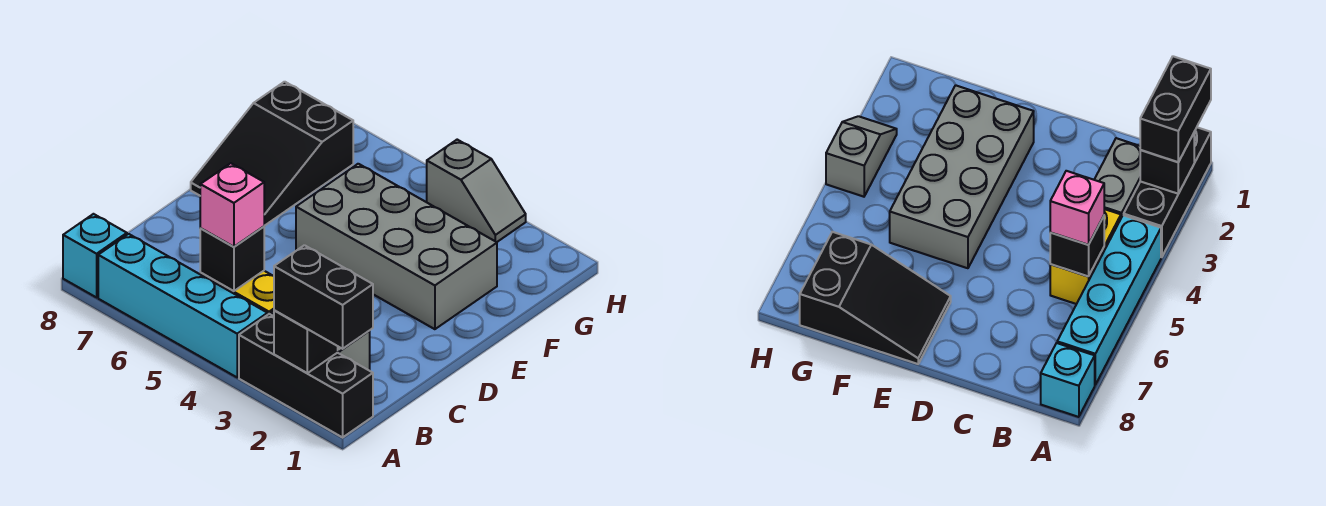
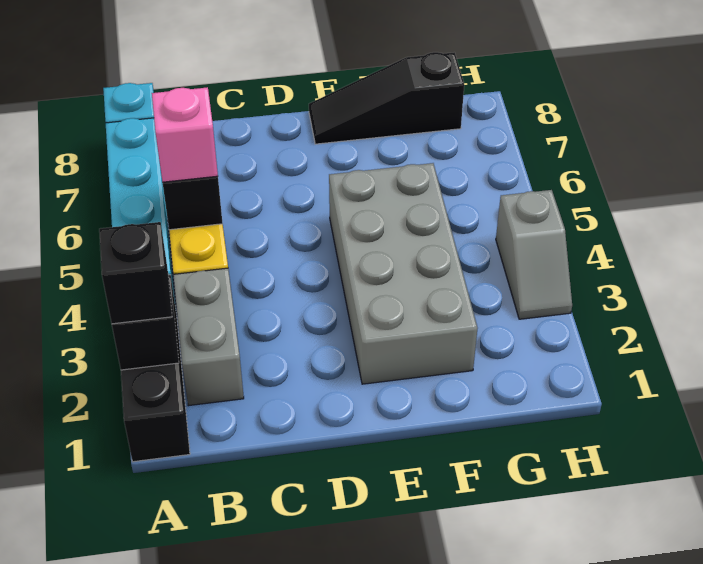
black brick A1:A2 level 3 -> black brick A2 level 3
black slope E7:G8 level 1 top G -> black slope E8:G8 level 1 top G

